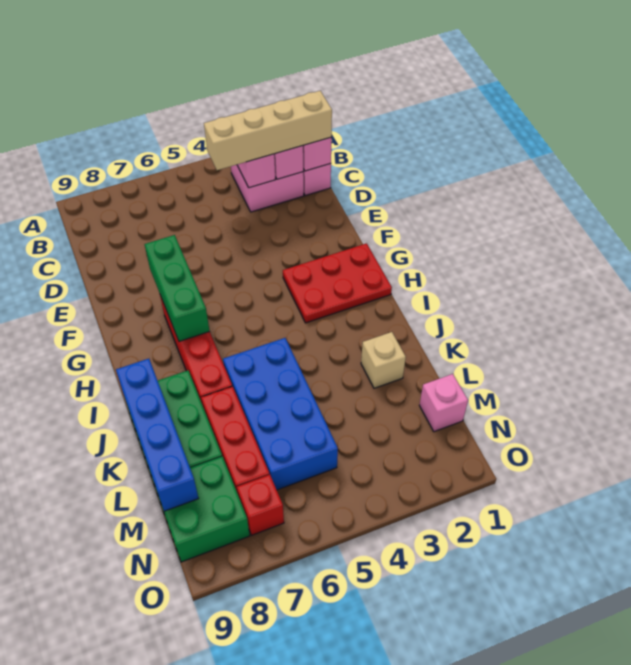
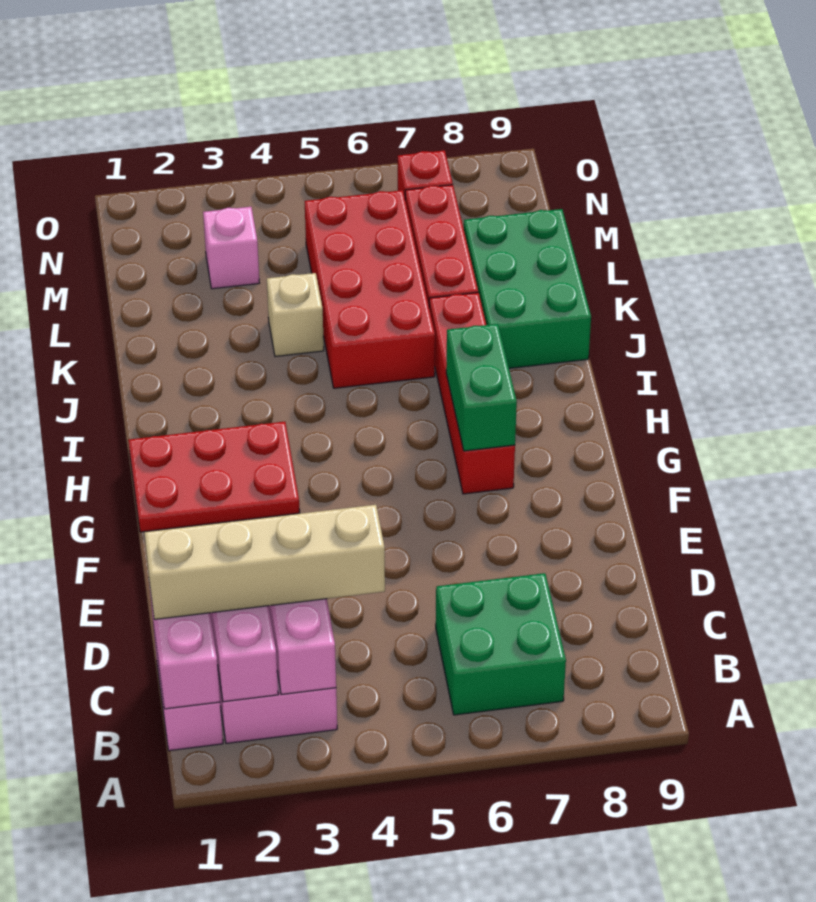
green brick F7:H7 level 2 -> green brick G7:H7 level 2
blue brick J5:M6 level 1 -> red brick J5:M6 level 1
blue brick J9:M9 level 2 -> none
tan brick K2 level 1 -> tan brick K4 level 1
pink brick M1 level 1 -> pink brick M3 level 1
green brick M8:N9 level 1 -> green brick B6:C7 level 1

